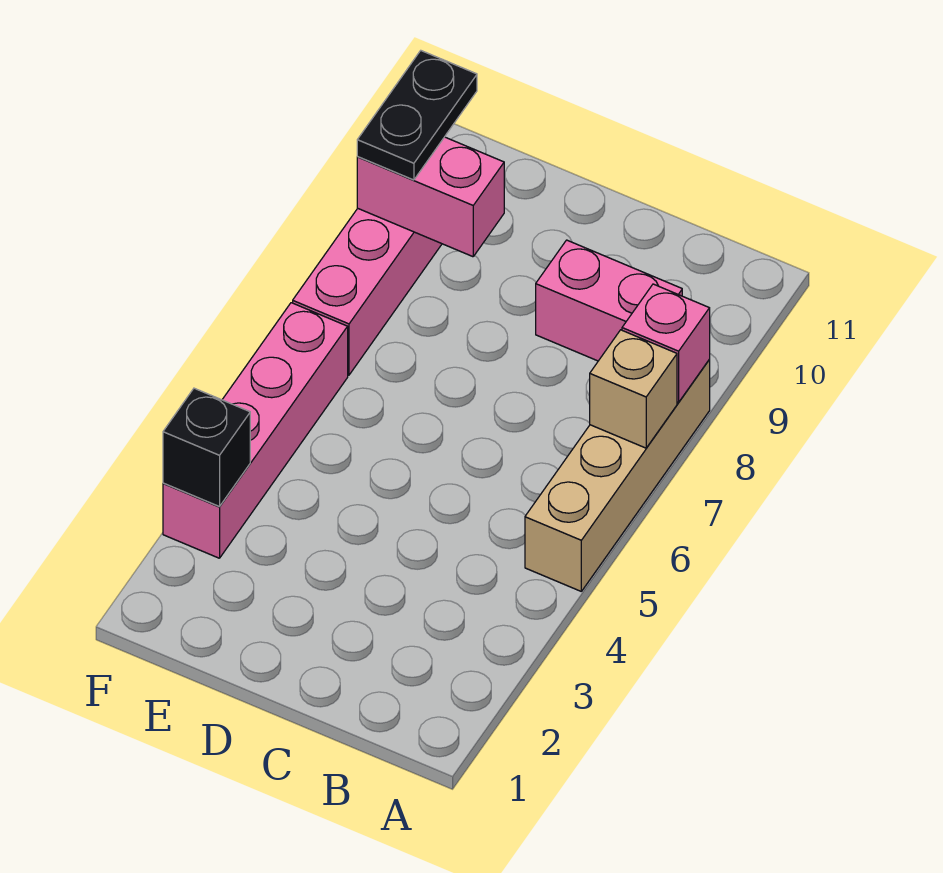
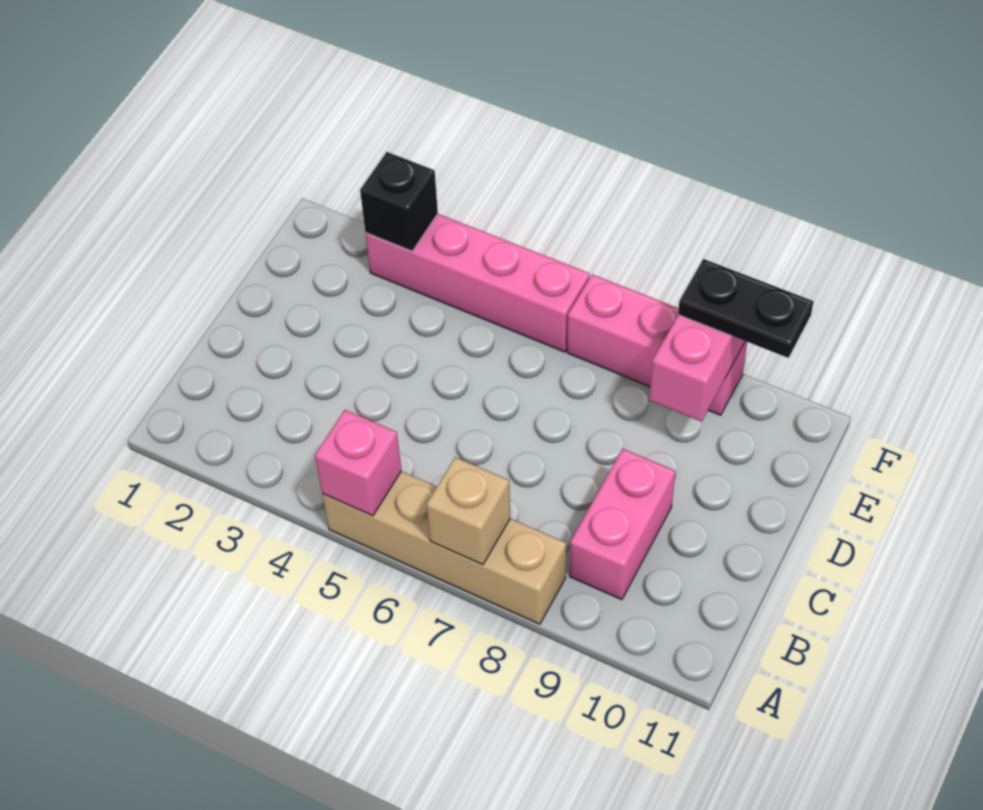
pink brick A8 level 2 -> pink brick A5 level 2

